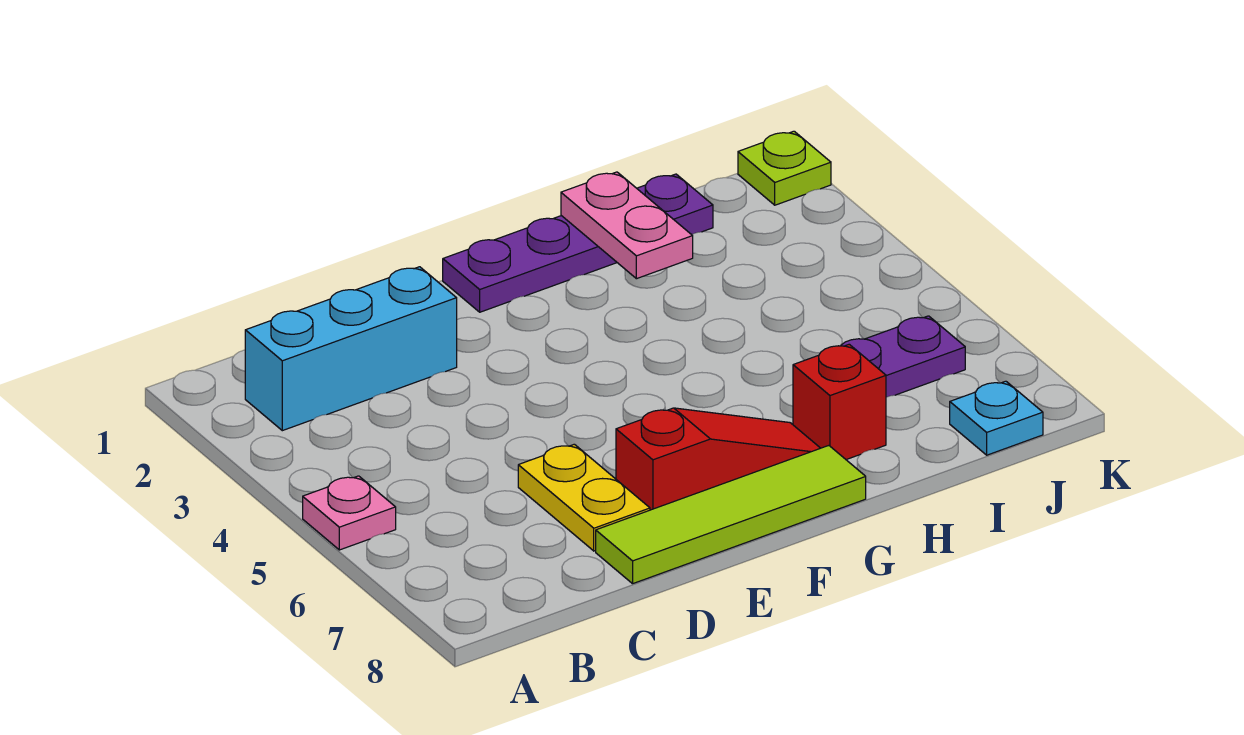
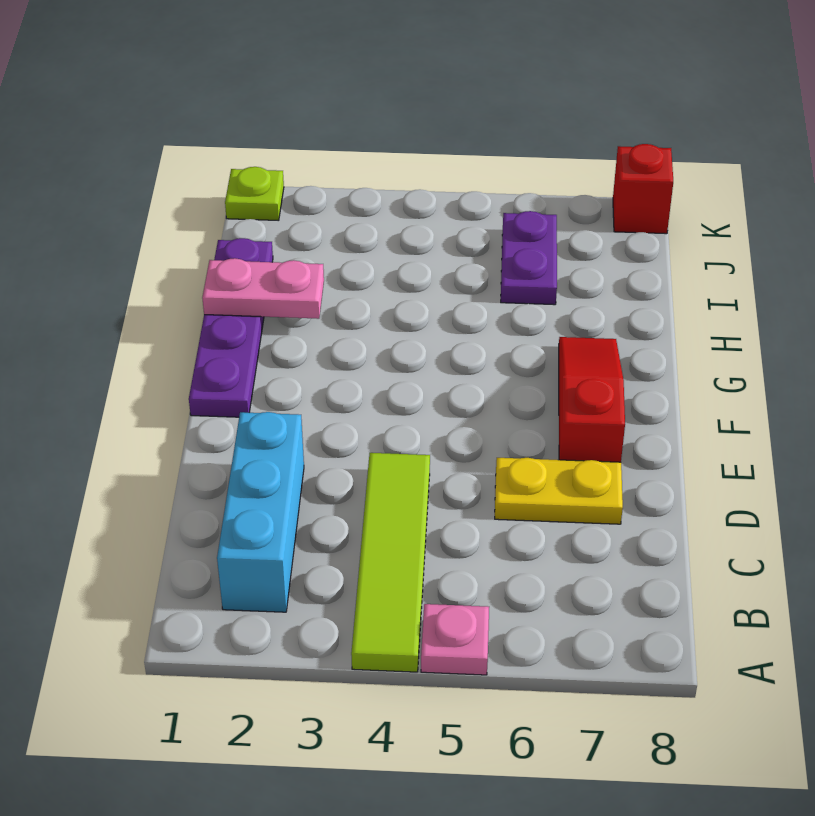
lime tile D8:G8 level 1 -> lime tile A4:D4 level 1
red brick H7 level 1 -> red brick K8 level 1
cyan plate J8 level 1 -> none

